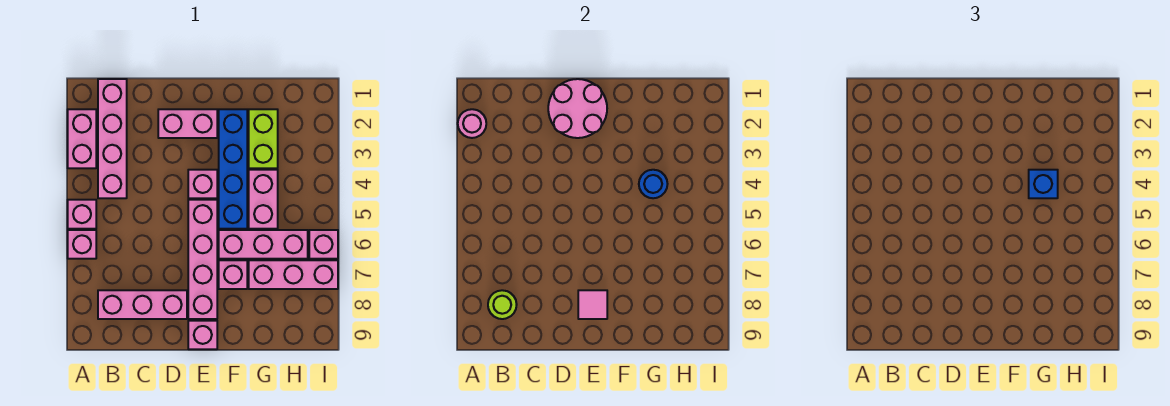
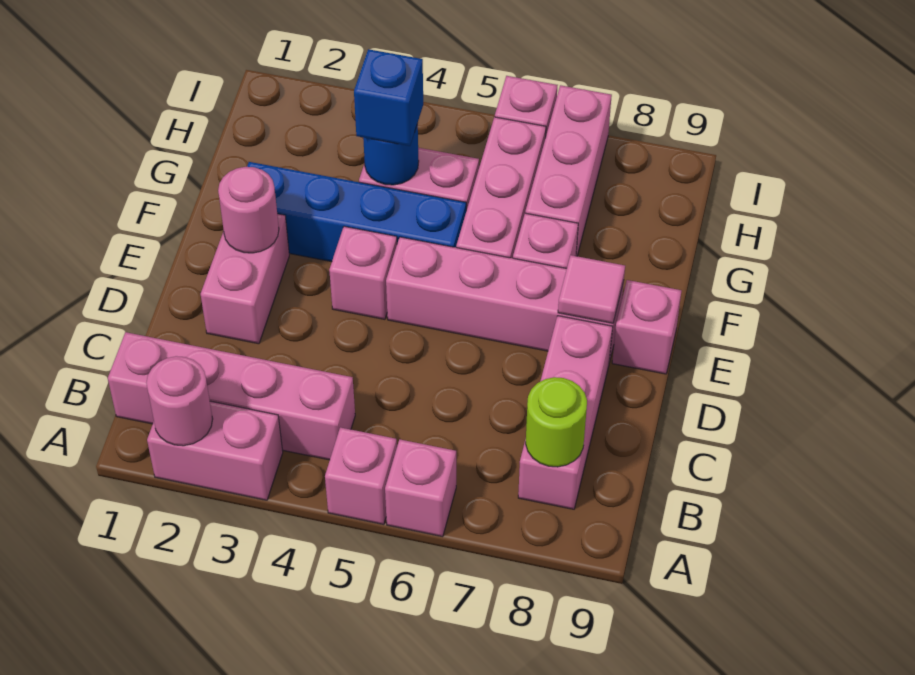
pink round brick D1:E2 level 2 -> pink round brick E2 level 2
lime brick G2:G3 level 1 -> none

